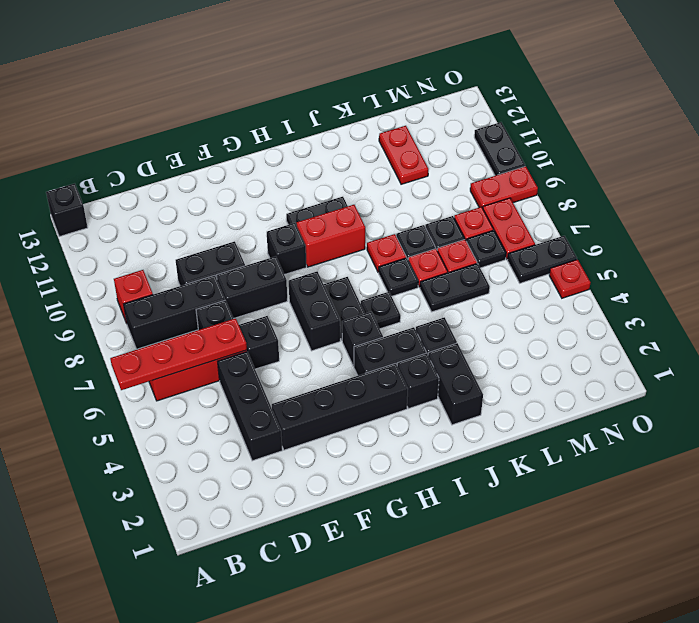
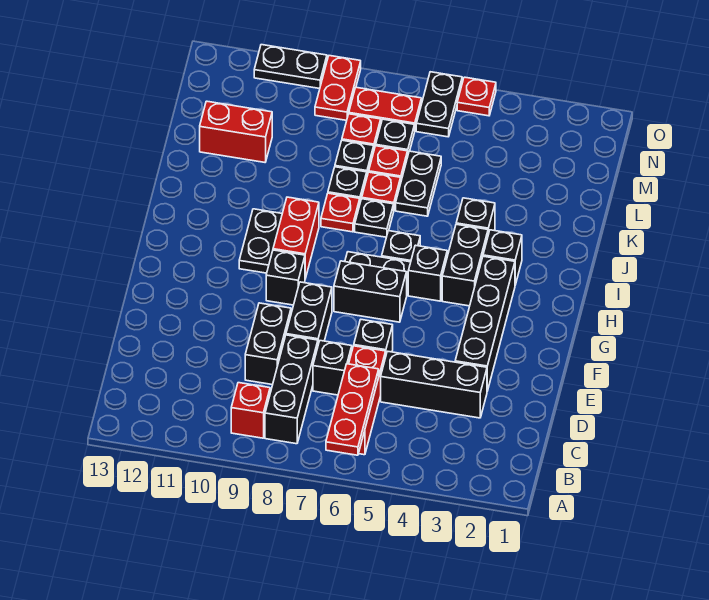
red plate A6:D6 level 2 -> red plate A6:C6 level 2
black brick A13 level 1 -> none
black brick J2:J3 level 1 -> none
red plate L11:L12 level 1 -> red brick L11:L12 level 1

